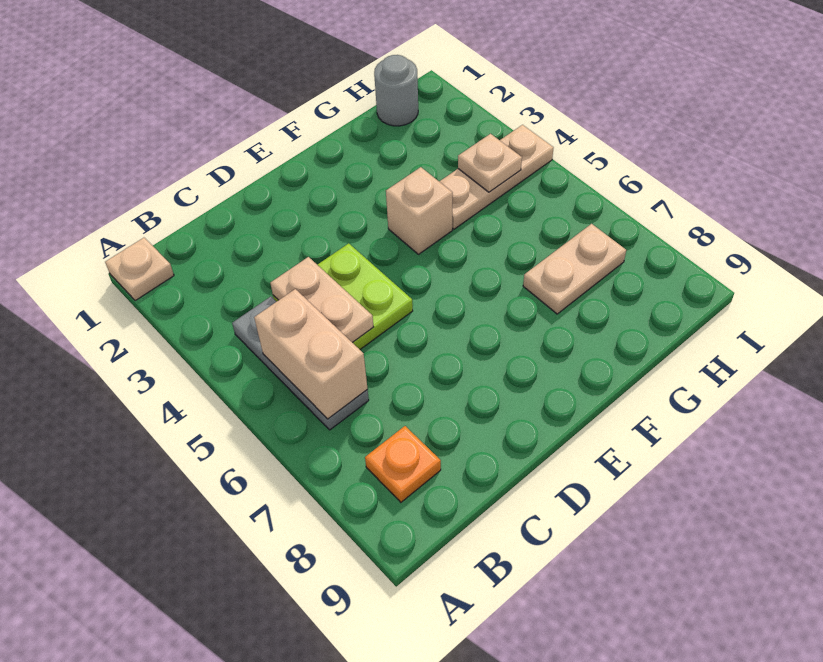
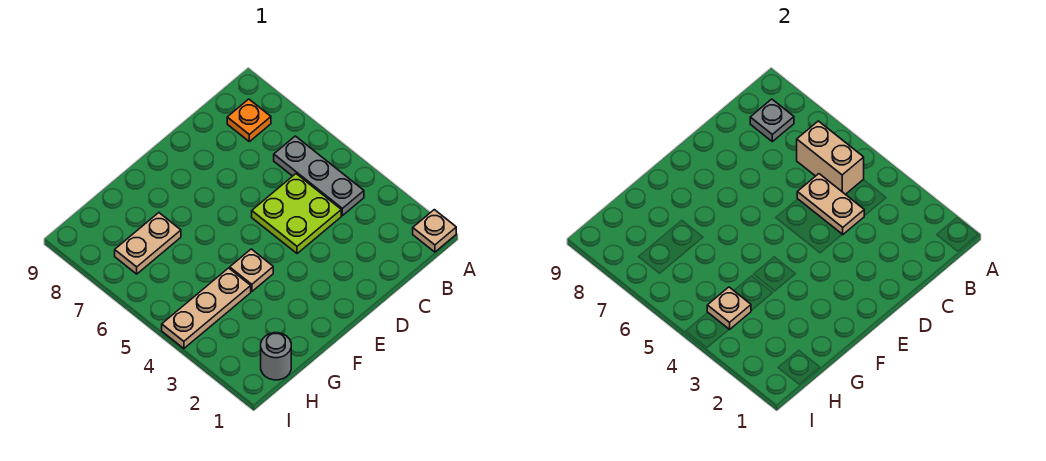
none -> grey plate B8 level 2
tan brick F4 level 1 -> tan plate F4 level 1

